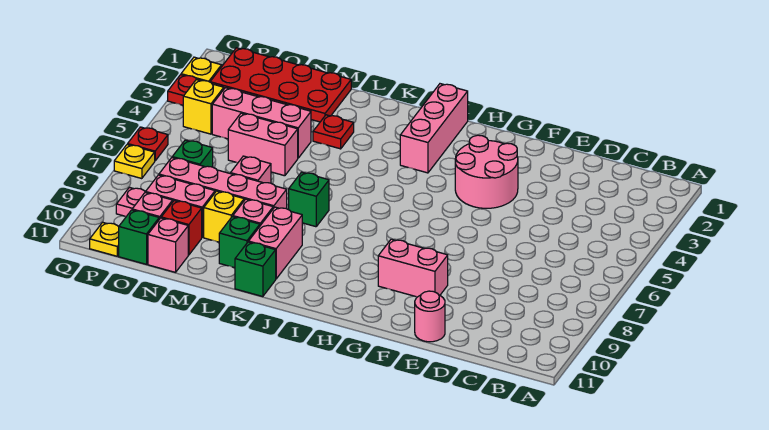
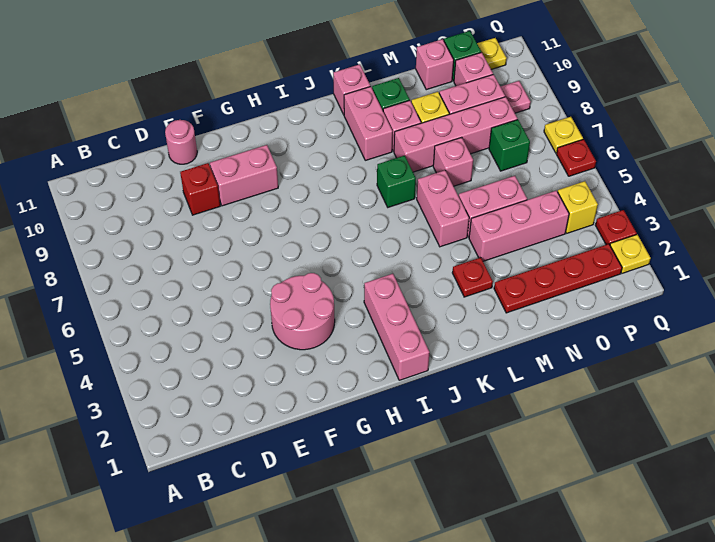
green brick K11 level 1 -> pink brick K11 level 1
none -> pink brick L5:L6 level 1
red plate M1:P2 level 1 -> red plate M2:P2 level 1
red brick N10 level 1 -> red brick E9 level 1

